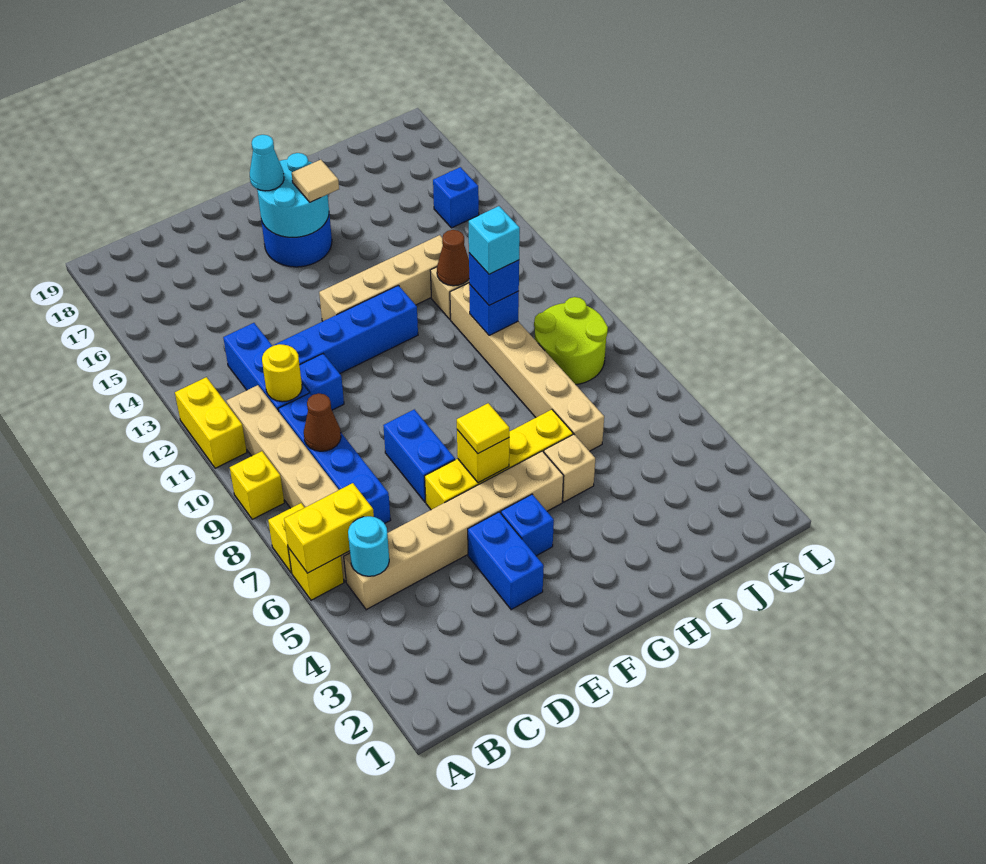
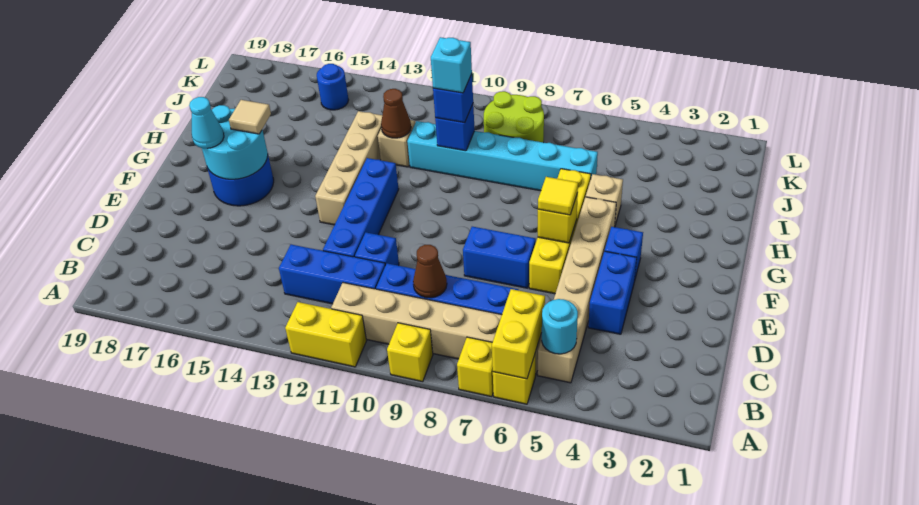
yellow round brick C11 level 2 -> none
blue brick E3:E4 level 1 -> blue brick D4:E4 level 1
tan brick I6:I11 level 1 -> cyan brick I6:I11 level 1
blue brick K15 level 1 -> blue round brick K15 level 1

